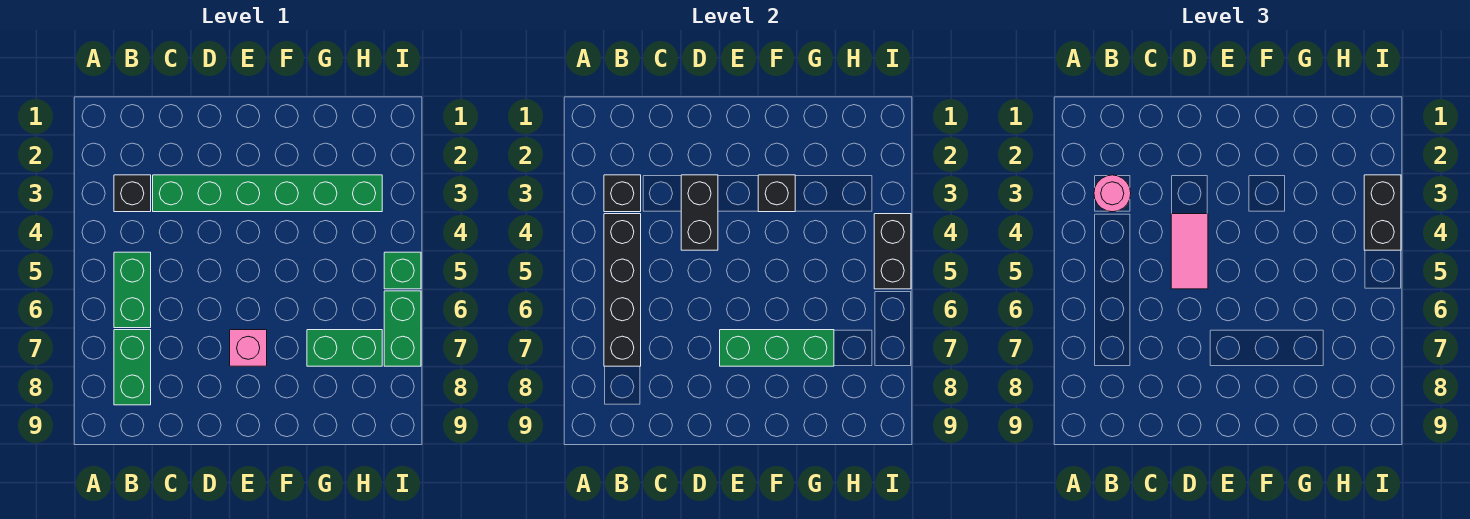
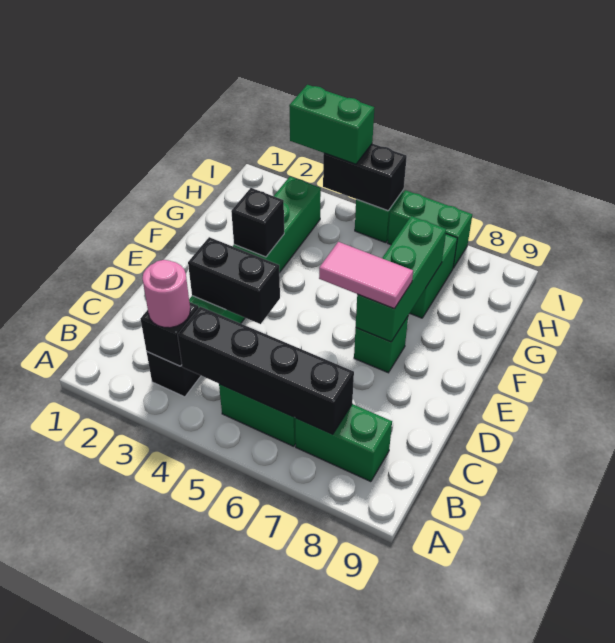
pink tile D4:D5 level 3 -> pink tile E6:E7 level 3
pink brick E7 level 1 -> green brick E7 level 1
black brick I3:I4 level 3 -> green brick I3:I4 level 3

